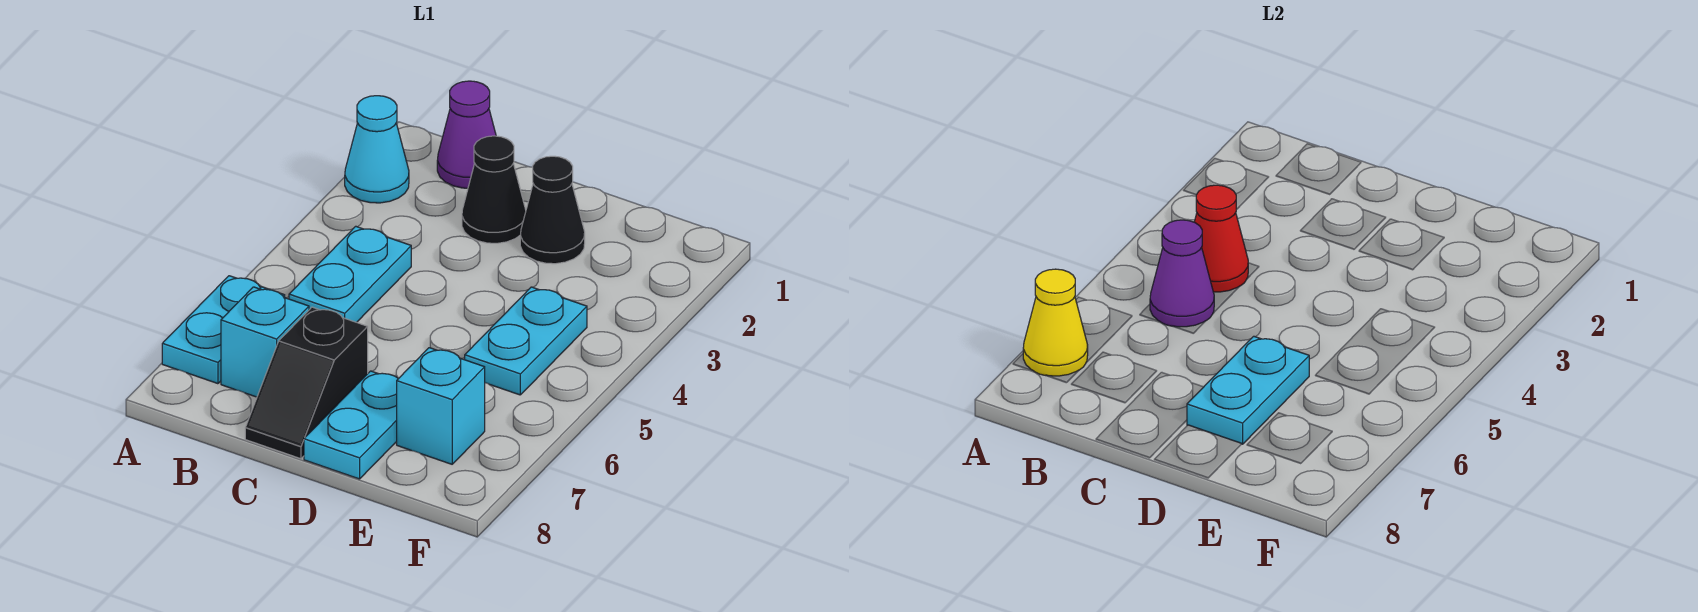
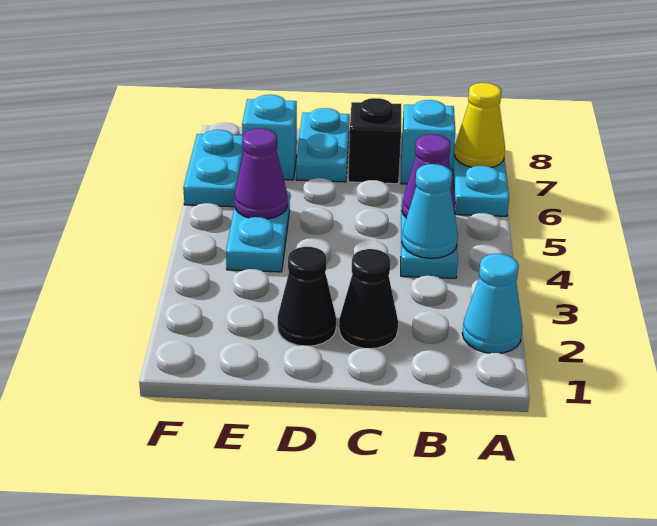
purple cone B1 level 1 -> purple cone E5 level 2
red cone B4 level 2 -> cyan cone B4 level 2
cyan plate D6:D7 level 2 -> cyan plate F6:F7 level 1

